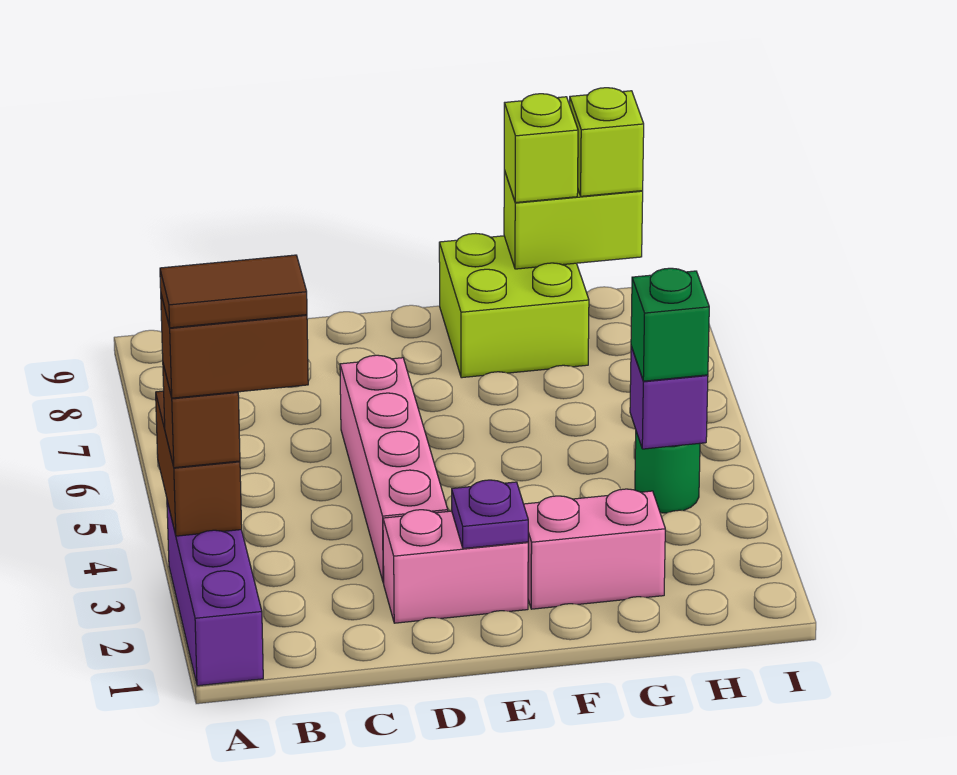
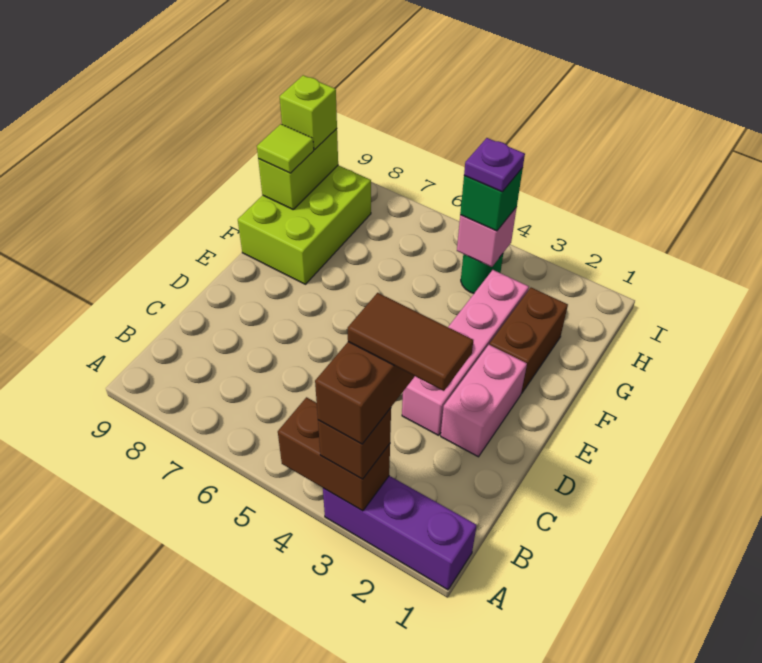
brown tile A3:B3 level 5 -> brown tile B2:B3 level 5
pink brick D3:D6 level 1 -> pink brick D3:G3 level 1
purple plate E2 level 2 -> purple plate H4 level 4
pink brick F2:G2 level 1 -> brown brick F2:G2 level 1
lime brick F8:G9 level 1 -> lime brick F8:H9 level 1
lime brick G9 level 3 -> lime tile G9 level 3
purple brick H4 level 2 -> pink brick H4 level 2

